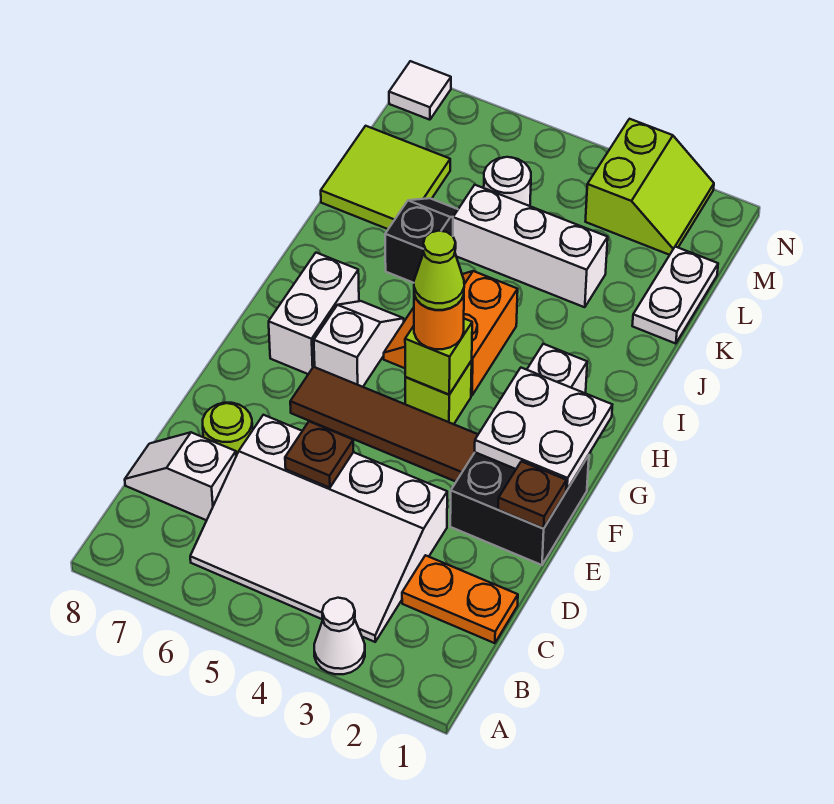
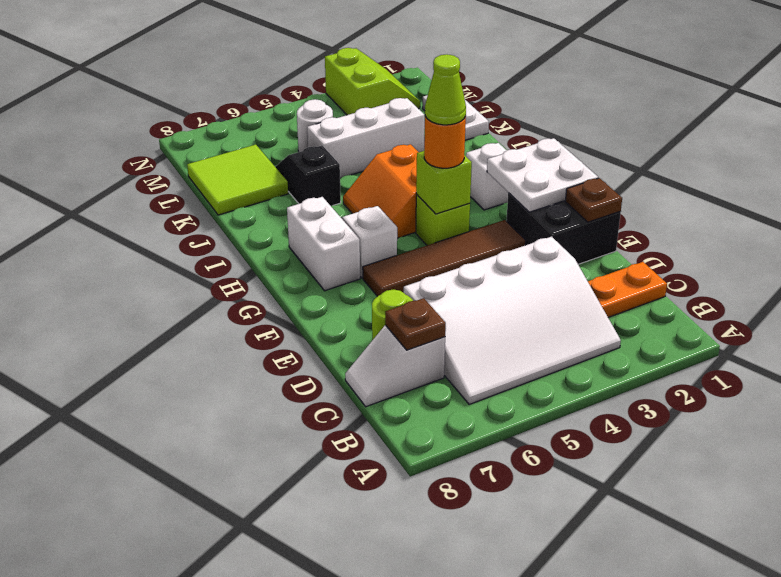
white cone A3 level 1 -> none
brown plate D5 level 2 -> brown plate C7 level 2
white tile N8 level 1 -> none

